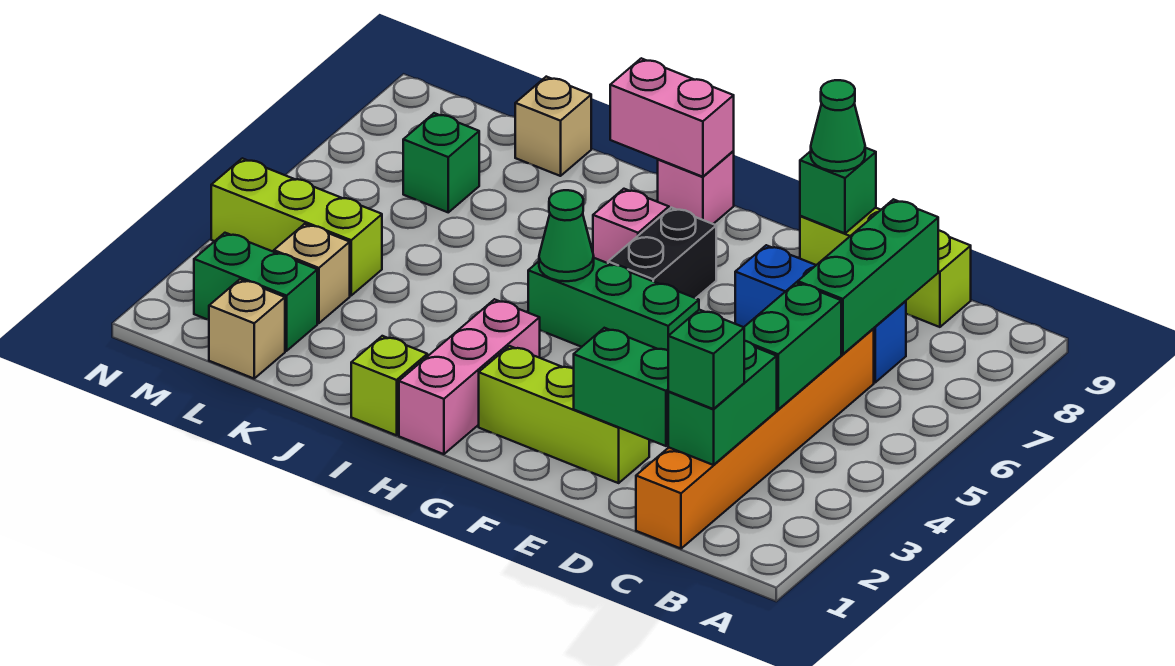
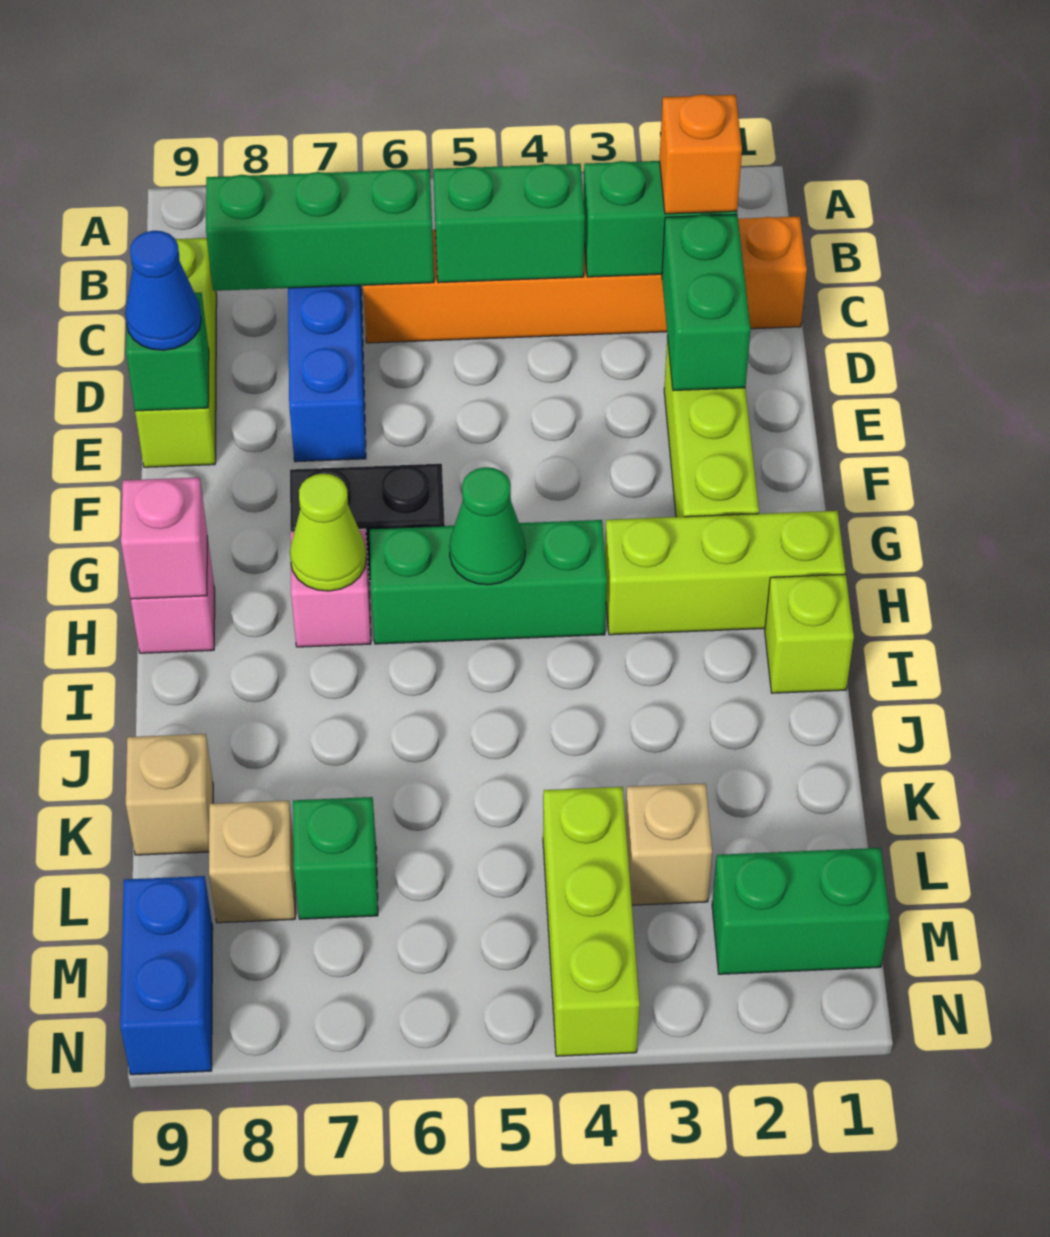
green brick C2 level 3 -> orange brick C2 level 3
green cone E9 level 3 -> blue cone E9 level 3
green brick F5:H5 level 1 -> green brick H4:H6 level 1
pink brick H1:H3 level 1 -> lime brick H1:H3 level 1
none -> lime cone H7 level 2
pink brick H9:I9 level 2 -> pink brick H9 level 2
tan brick L1 level 1 -> tan brick L8 level 1
green brick L2:M2 level 1 -> green brick M1:M2 level 1
none -> blue brick M9:N9 level 1

